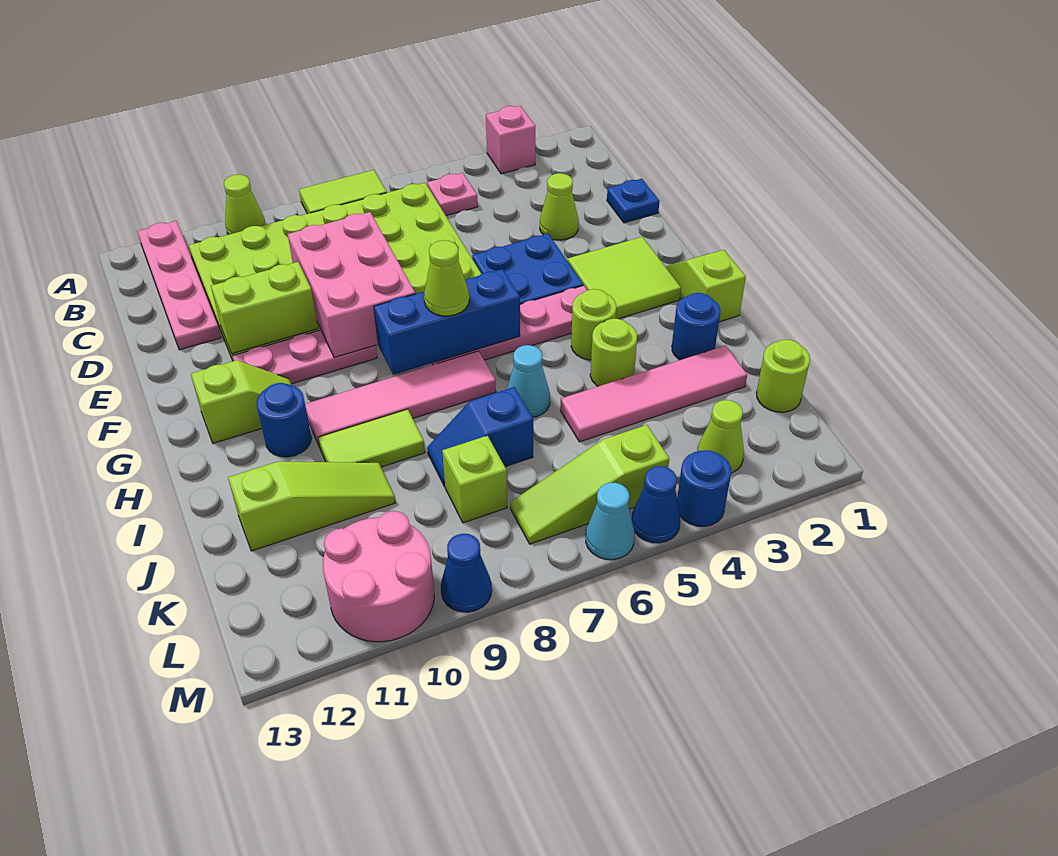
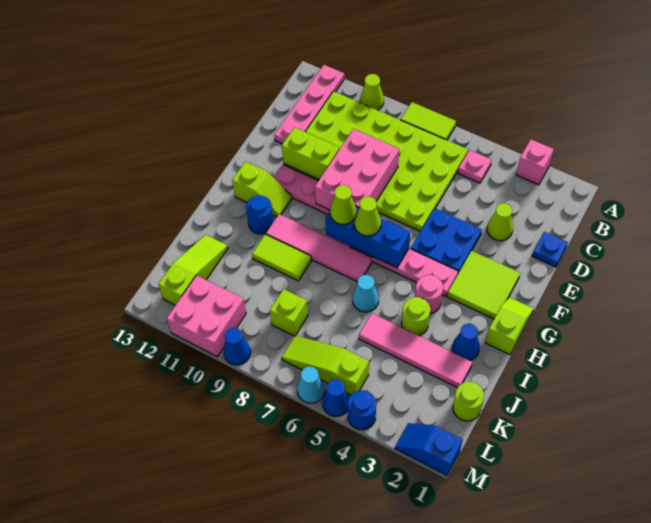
lime round brick H4 level 1 -> pink round brick H4 level 1
blue round brick I2 level 1 -> blue cone I2 level 1
blue slope J7:J8 level 1 top 7 -> blue slope M1:M2 level 1 top 1
lime slope J10:J12 level 1 top 12 -> lime slope J12:L12 level 1 top L
lime cone L3 level 1 -> lime cone G8 level 3
pink round brick L10:M11 level 1 -> pink brick L10:M11 level 1

